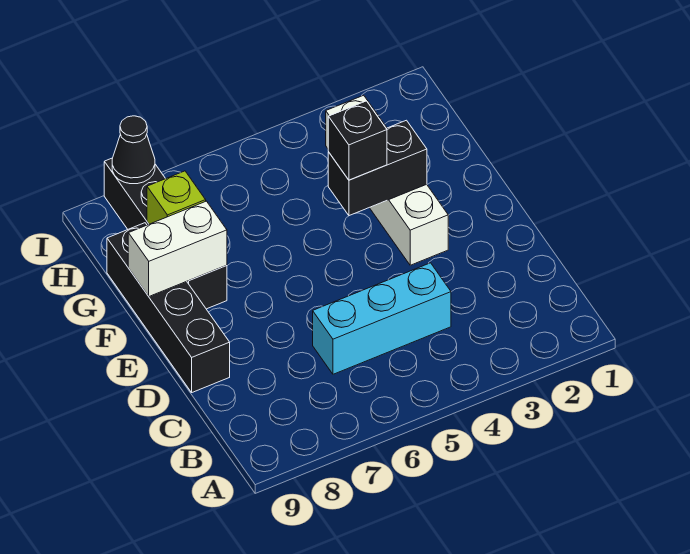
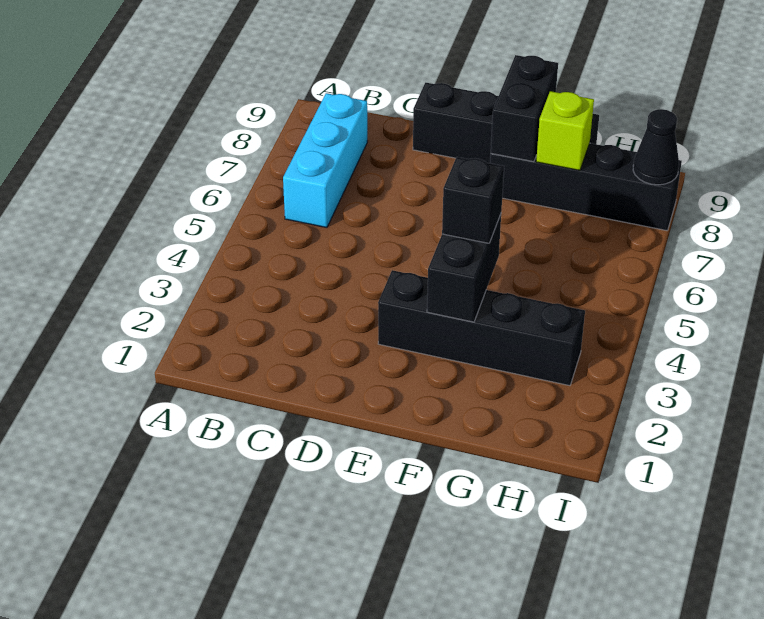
cyan brick C4:C6 level 1 -> cyan brick B6:B8 level 1
white brick E3:H3 level 1 -> black brick E3:H3 level 1
white brick F8:F9 level 2 -> black brick F8:F9 level 2

